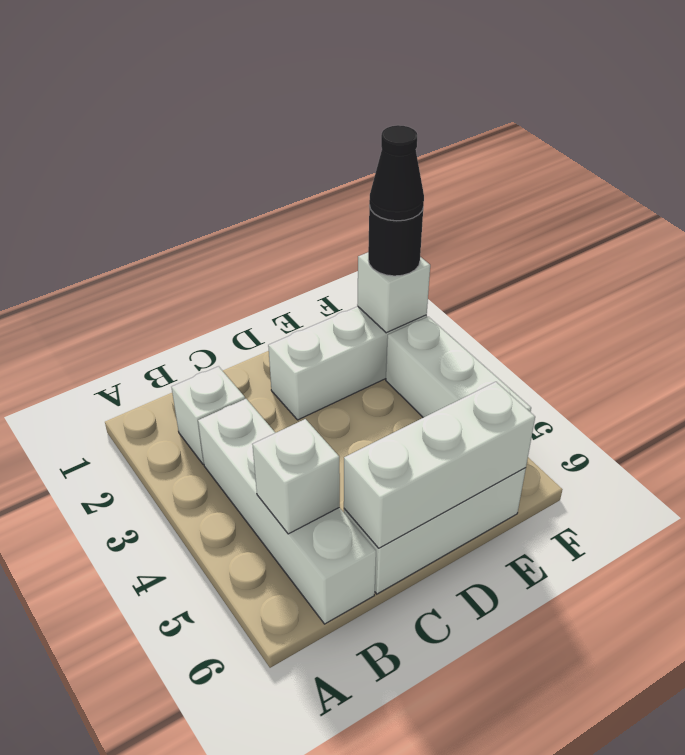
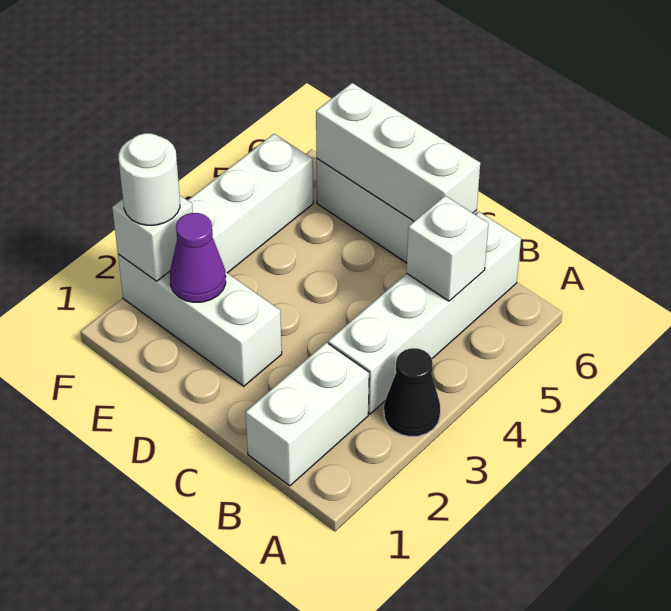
white brick B2 level 1 -> white brick B1:B2 level 1
none -> purple cone E2 level 2
black round brick F2 level 3 -> white round brick F2 level 3
black cone F2 level 4 -> black cone A3 level 1

